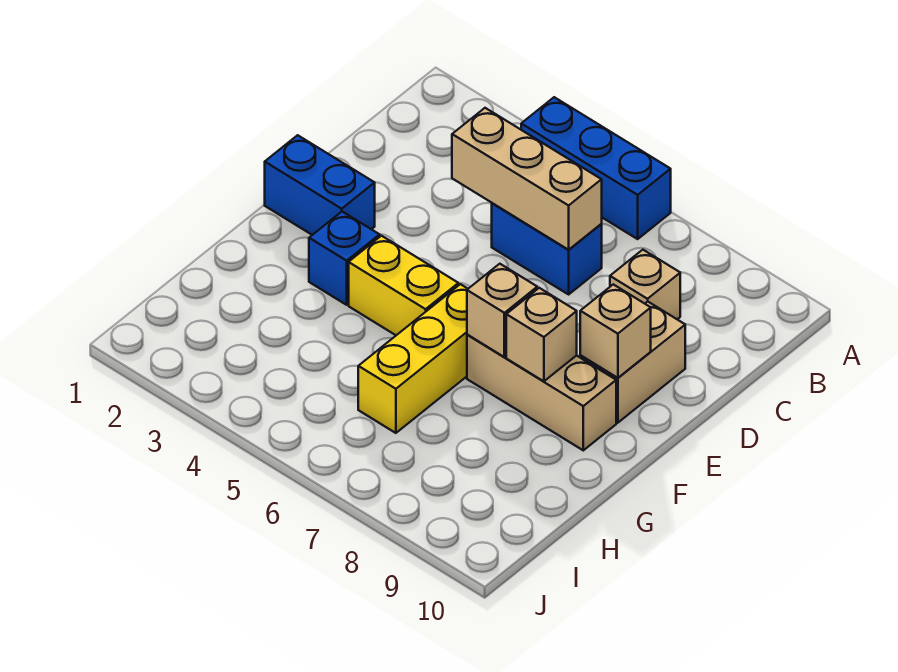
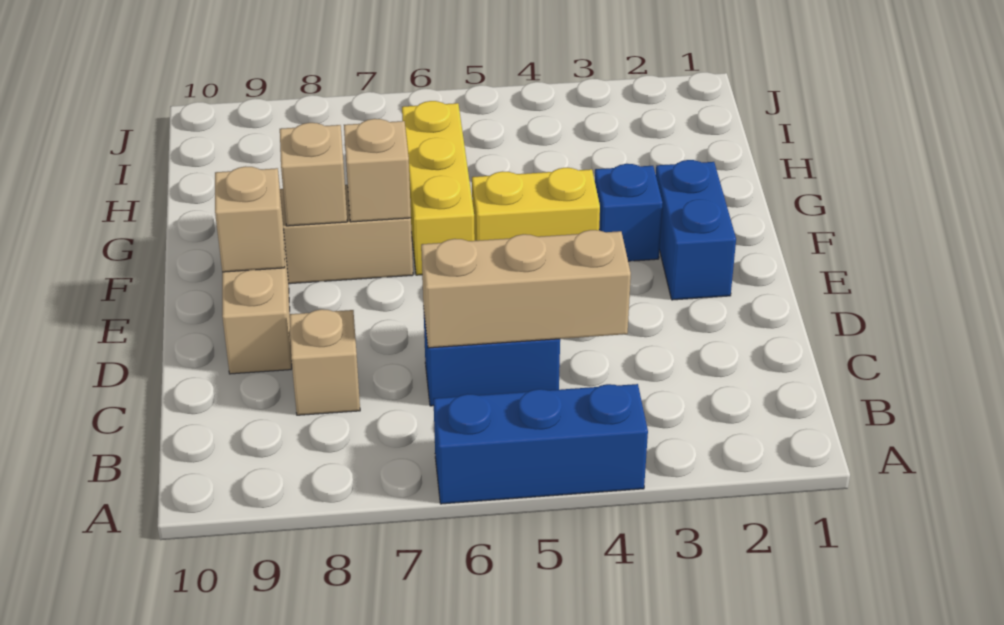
blue brick E1:E2 level 1 -> blue brick E2:F2 level 1

